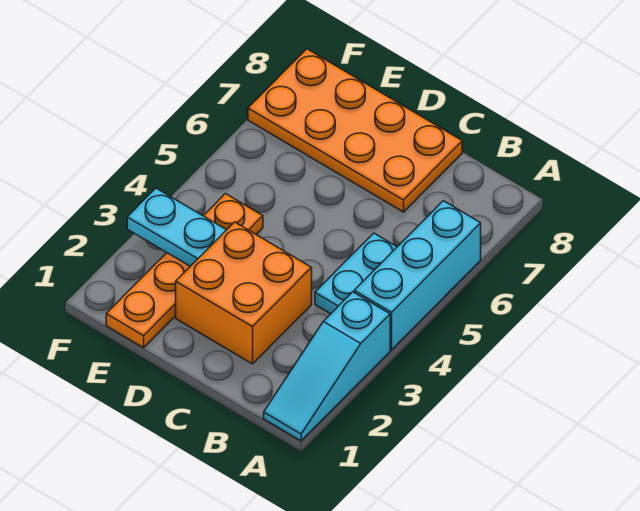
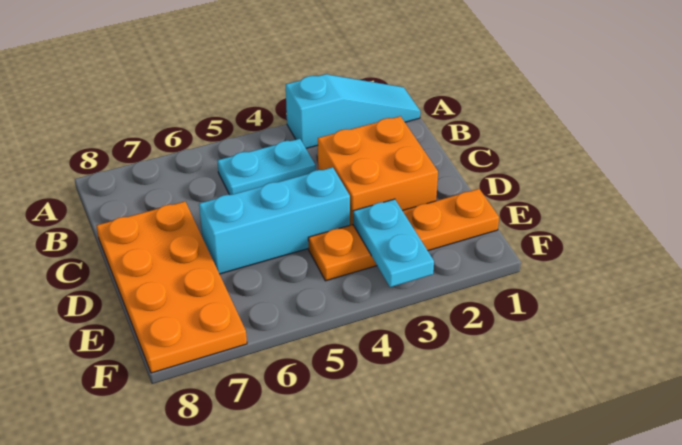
cyan brick A4:A6 level 1 -> cyan brick D4:D6 level 1

